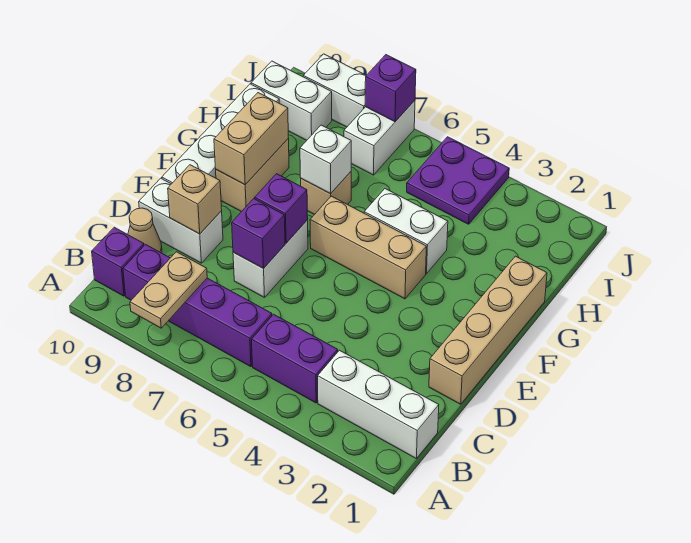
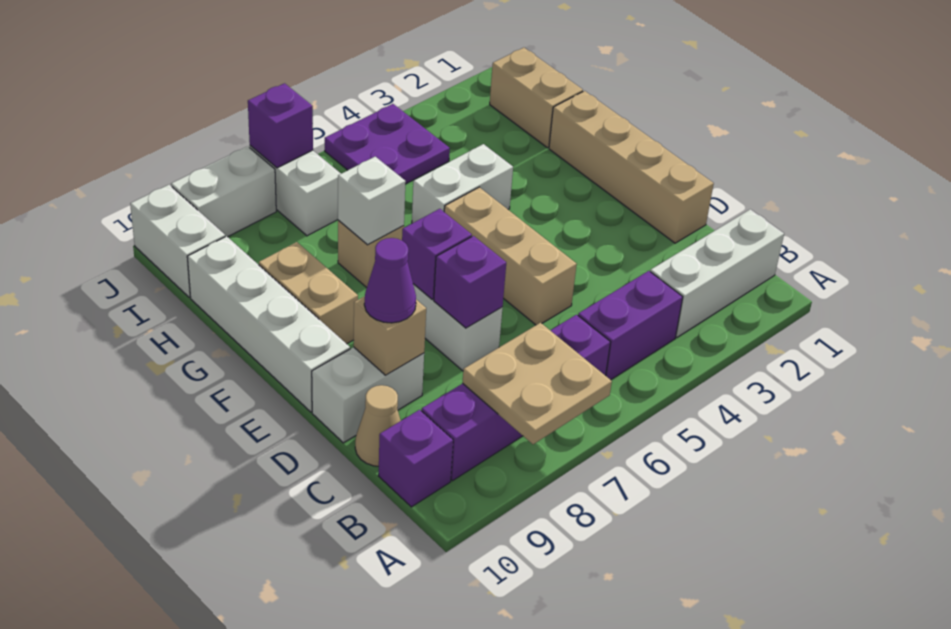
tan plate A8:B8 level 2 -> tan plate A7:B8 level 2
none -> purple cone D9 level 3
tan brick F4:F6 level 1 -> tan brick D5:F5 level 1
tan brick F9:G9 level 2 -> tan brick H1:I1 level 1
white brick I9:I10 level 1 -> white brick I10:J10 level 1

